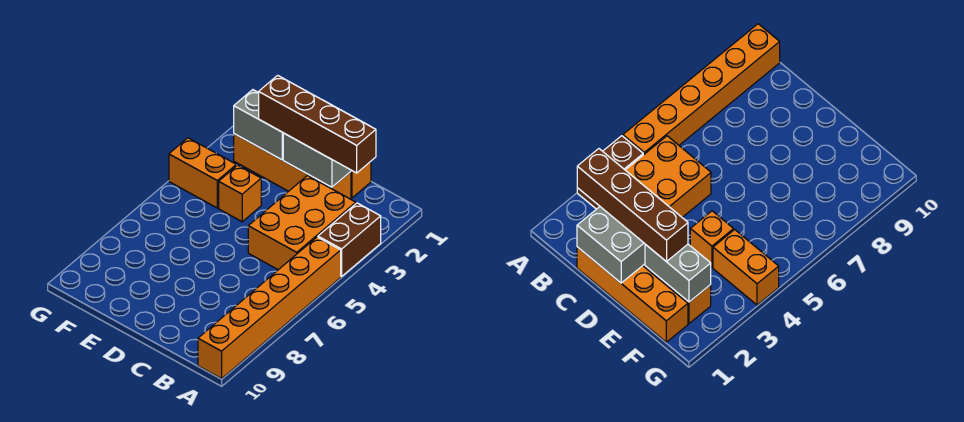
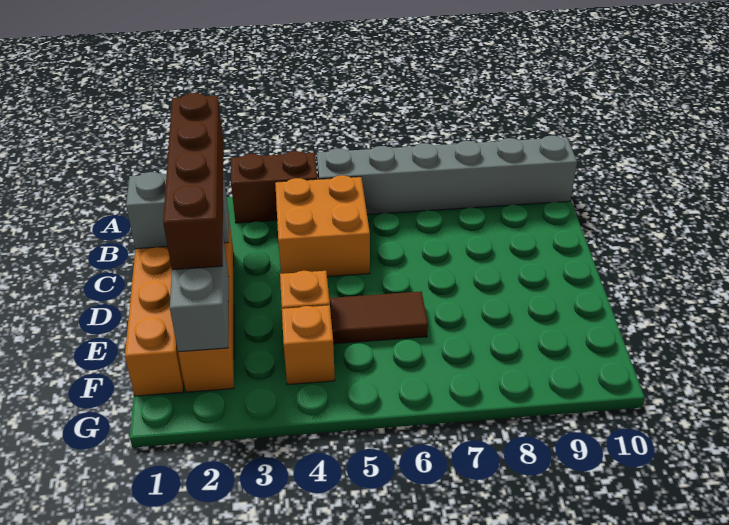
orange brick A5:A10 level 1 -> grey brick A5:A10 level 1
orange brick B3:C5 level 1 -> orange brick B4:C5 level 1
grey brick C1:D2 level 2 -> grey brick C1:C2 level 2
none -> brown tile E5:E6 level 1
orange brick F4:G4 level 1 -> orange brick F4 level 1

